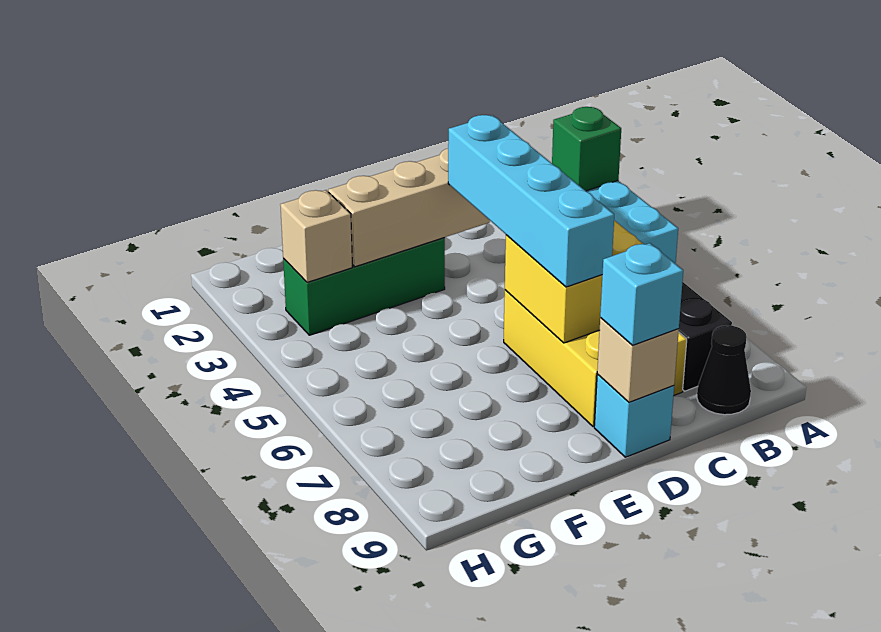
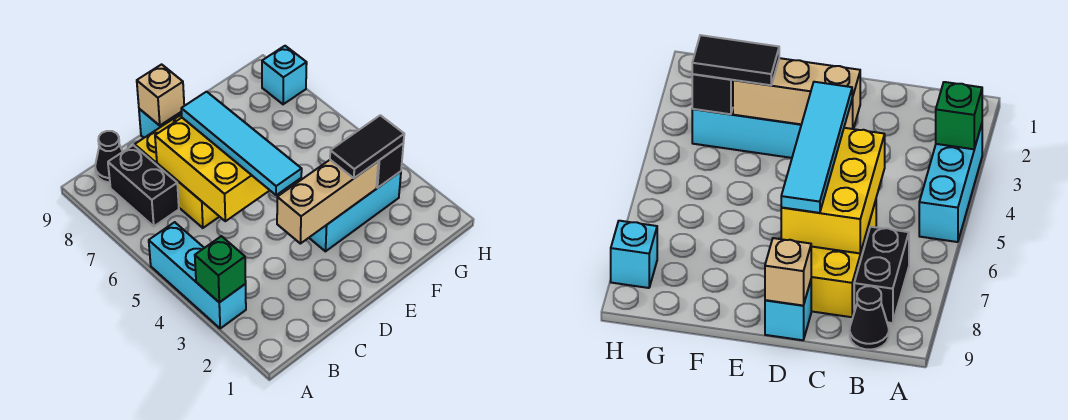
yellow brick C6:D7 level 2 -> yellow brick C5:D7 level 2
cyan brick D4:D7 level 3 -> cyan tile D4:D7 level 3
cyan brick D9 level 3 -> cyan brick H8 level 1
green brick E3:G3 level 1 -> cyan brick E3:G3 level 1
none -> black tile F3:G3 level 3
tan brick G3 level 2 -> black brick G3 level 2

